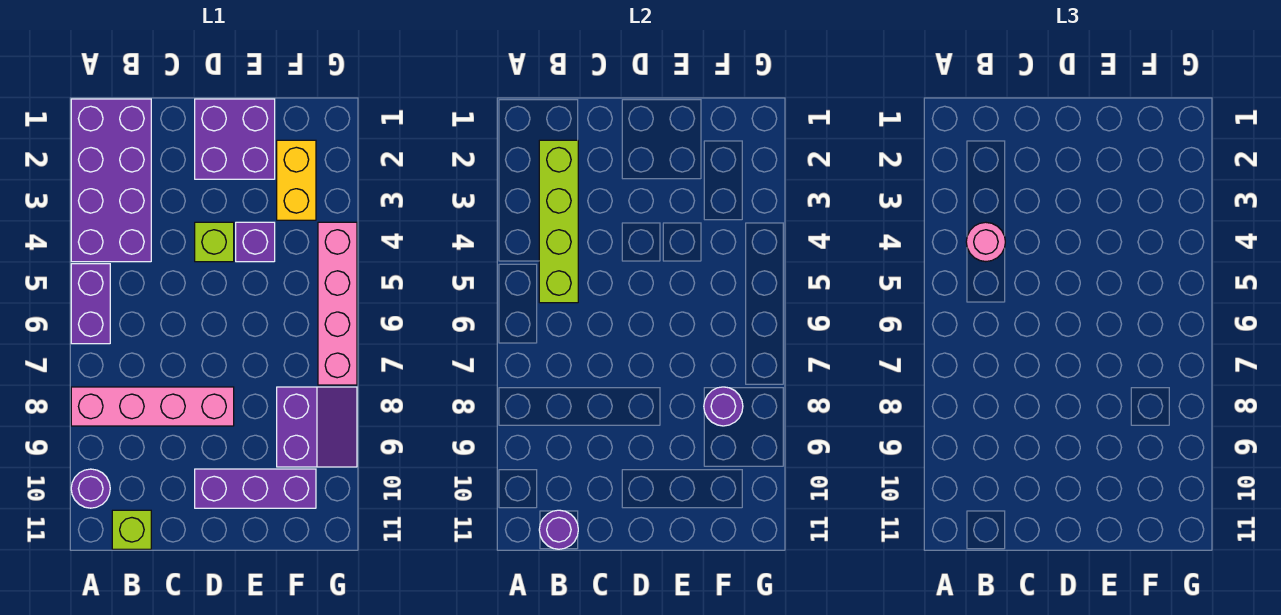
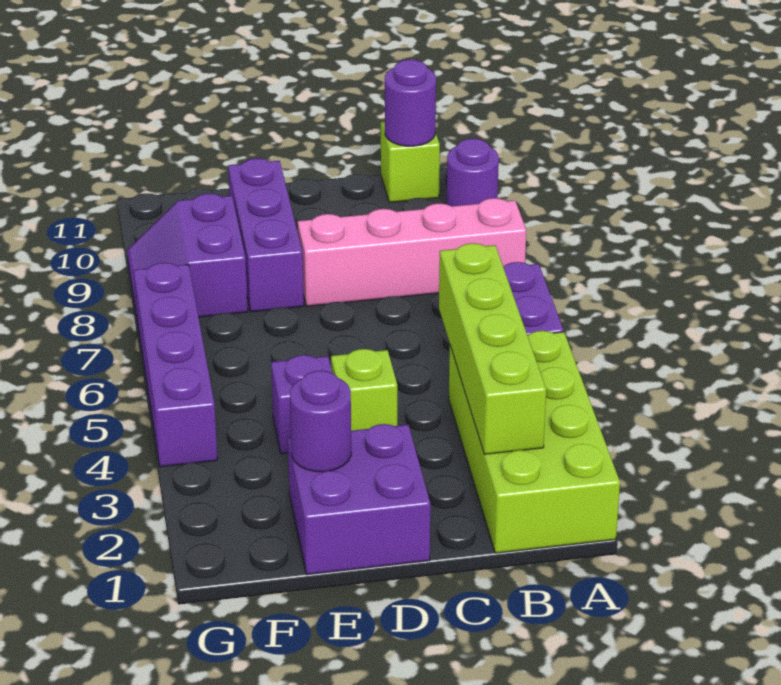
purple brick A1:B4 level 1 -> lime brick A1:B4 level 1
pink round brick B4 level 3 -> none
purple brick D10:F10 level 1 -> purple brick E8:E10 level 1
yellow brick F2:F3 level 1 -> none
purple round brick F8 level 2 -> purple round brick E2 level 2
pink brick G4:G7 level 1 -> purple brick G4:G7 level 1

